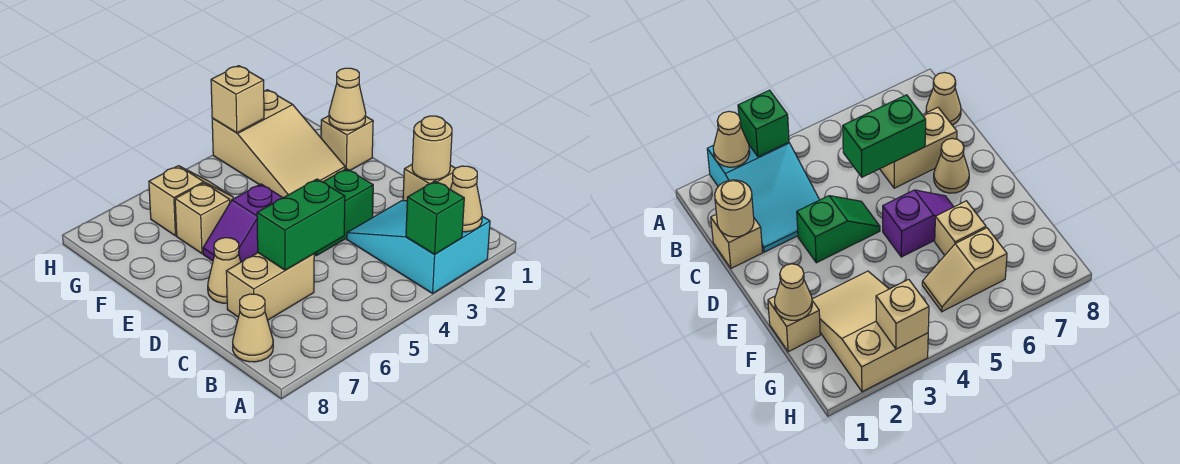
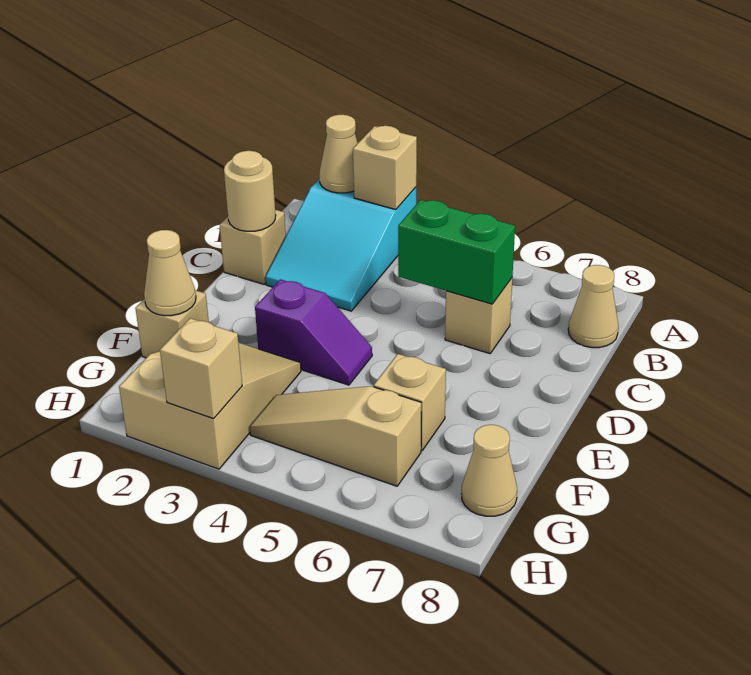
green brick A3 level 2 -> tan brick A3 level 2
tan brick C6:C7 level 1 -> tan brick C6 level 1
green slope D3:D4 level 1 top 3 -> none
tan cone D7 level 1 -> tan cone G8 level 1
purple slope E5:E6 level 1 top 5 -> purple slope E3:E4 level 1 top 3
tan slope G5:G6 level 1 top 6 -> tan slope G4:G6 level 1 top 6

